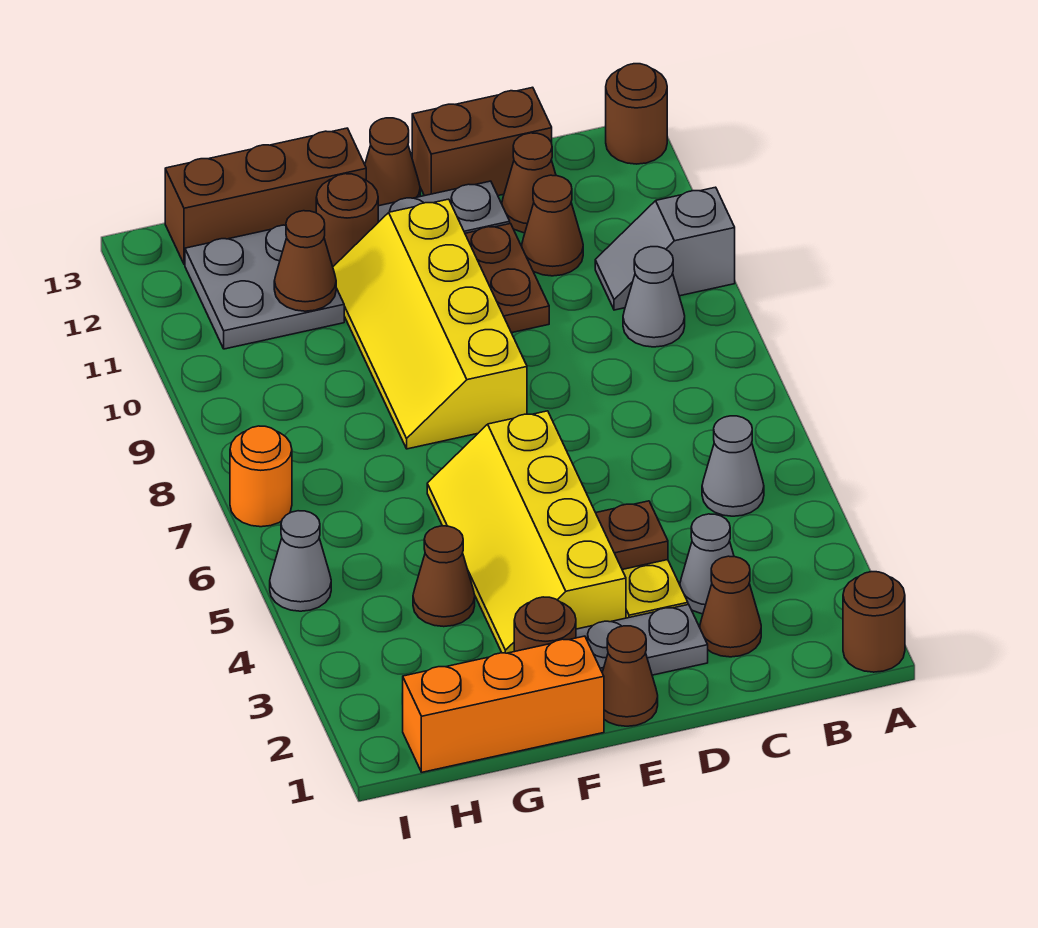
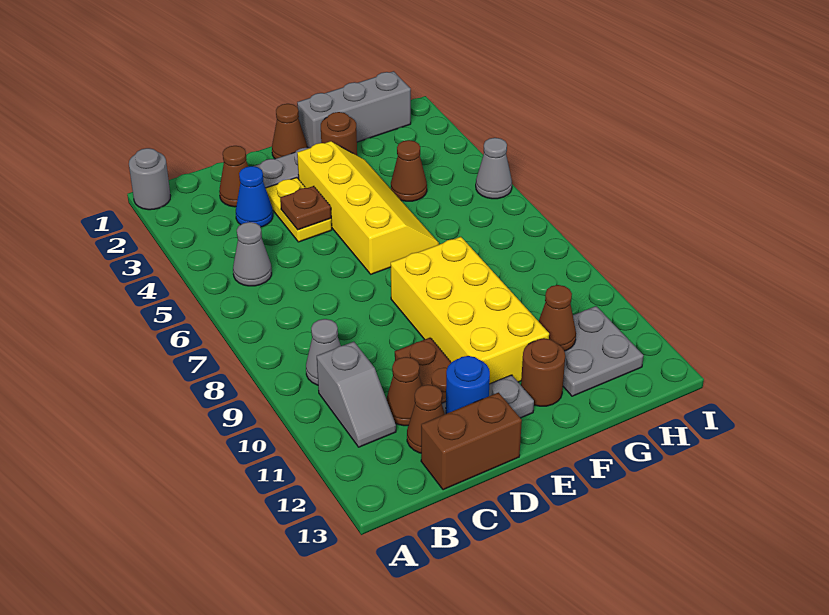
brown round brick A1 level 1 -> grey round brick A1 level 1
grey slope A10:B10 level 1 top A -> grey slope B10:B11 level 1 top 10
brown round brick A13 level 1 -> none
grey cone C3 level 1 -> blue cone C3 level 1
none -> blue round brick D12 level 2
yellow slope E8:F11 level 1 top E -> yellow brick E8:F11 level 1
brown cone E13 level 1 -> none
orange brick F1:H1 level 1 -> grey brick F1:H1 level 1
brown brick F13:H13 level 1 -> none
orange round brick I7 level 1 -> none

